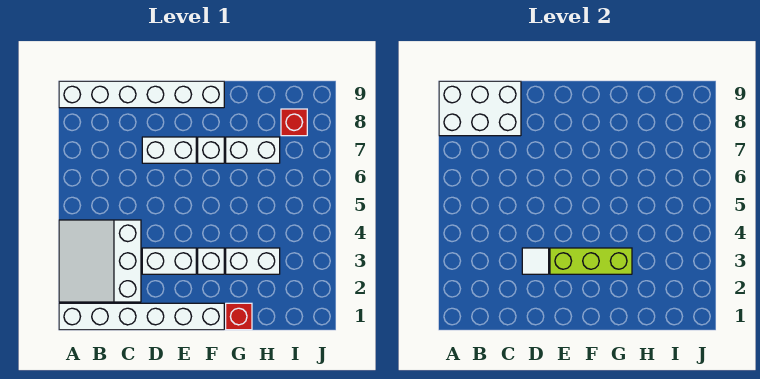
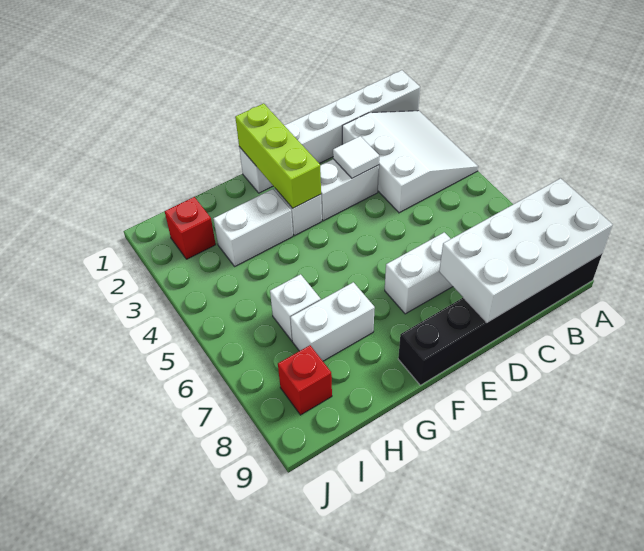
white brick A8:C9 level 2 -> white brick A8:D9 level 2
white brick A9:F9 level 1 -> black brick A9:F9 level 1
lime brick E3:G3 level 2 -> lime brick F1:F3 level 2
white brick F7 level 1 -> white brick H6 level 1
red brick G1 level 1 -> red brick I2 level 1

